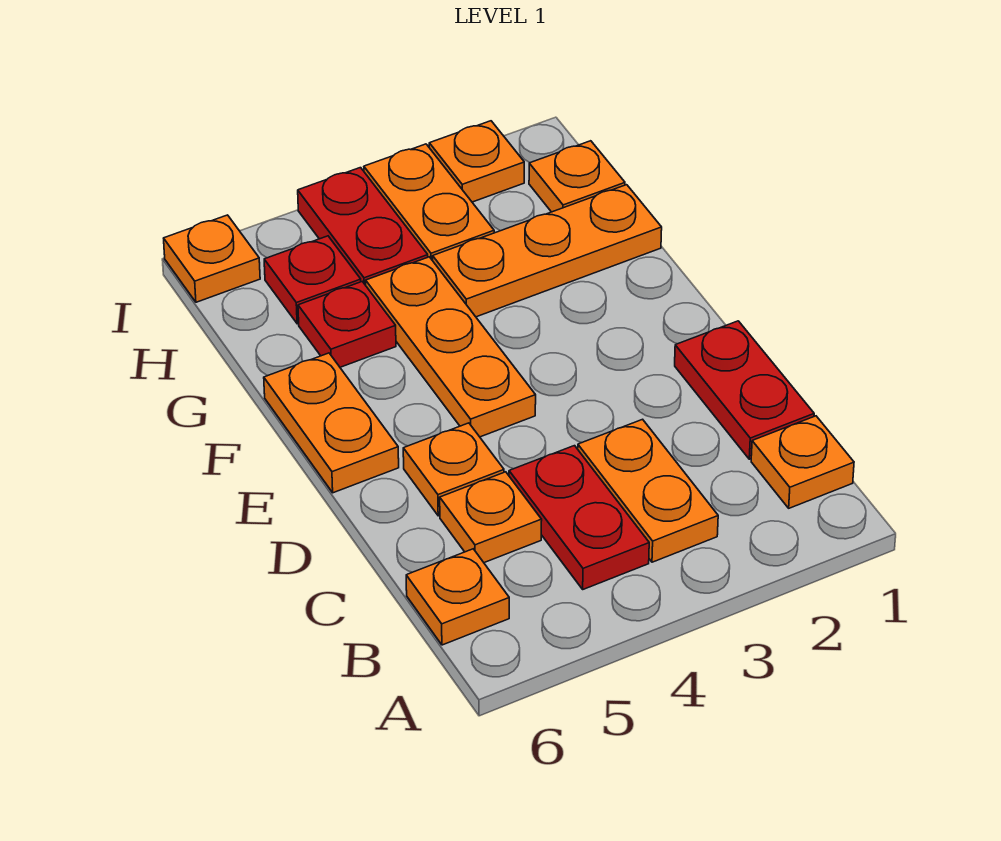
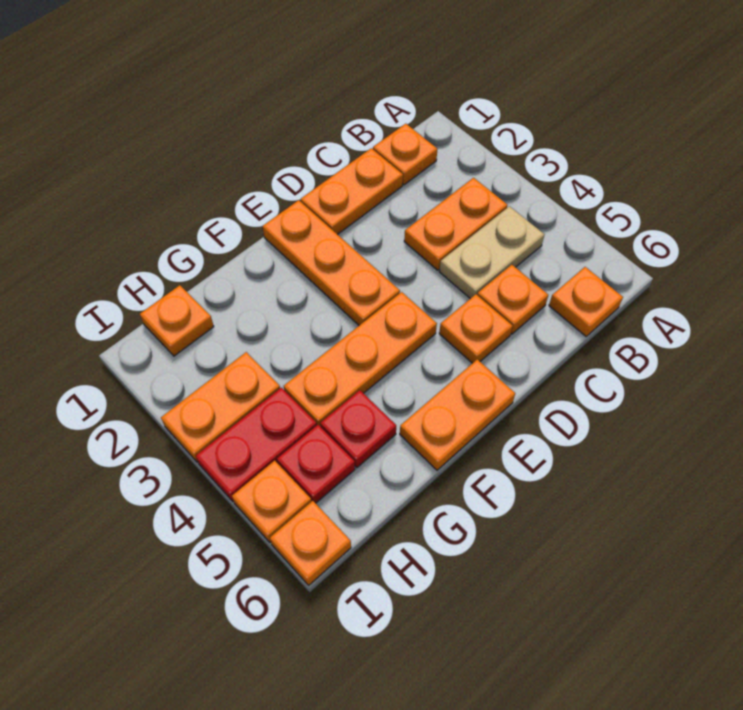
red plate B4:C4 level 1 -> tan plate B4:C4 level 1
red plate C1:D1 level 1 -> orange plate C1:D1 level 1
orange plate G1:G3 level 1 -> orange plate E1:E3 level 1
orange plate I2 level 1 -> orange plate I5 level 1

